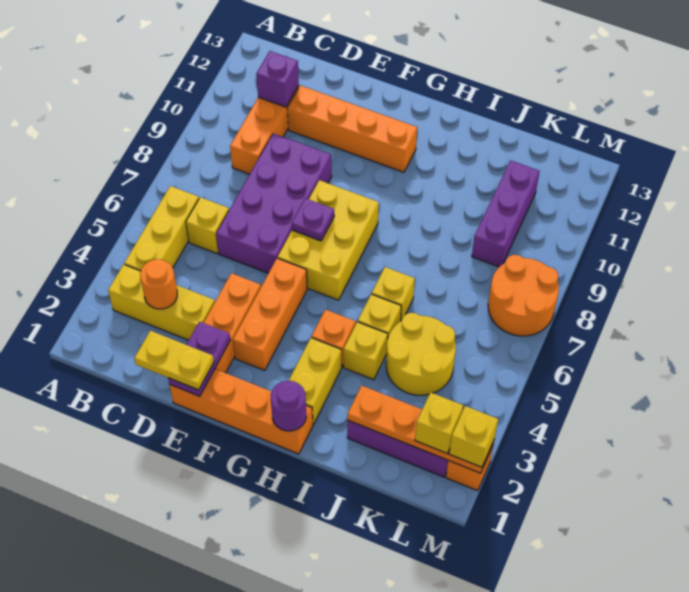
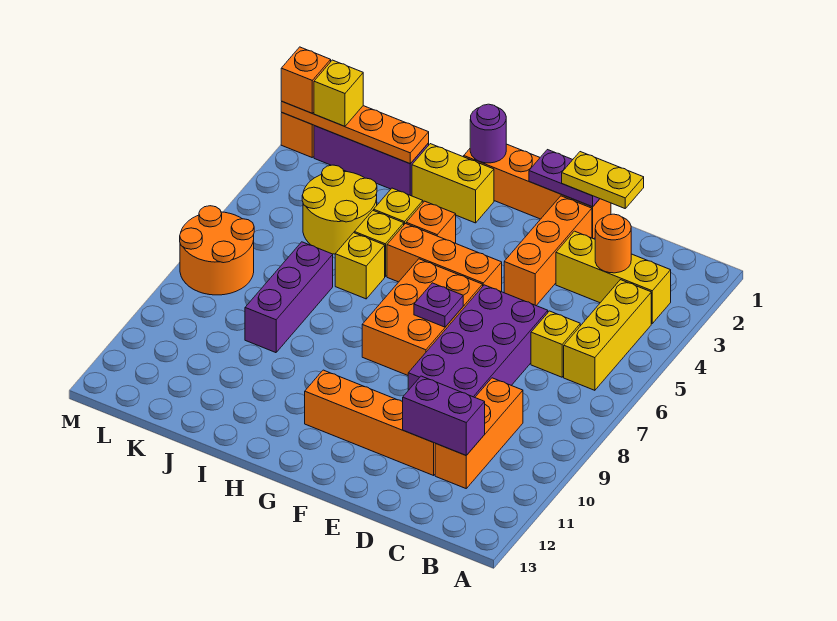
purple brick C11 level 2 -> purple brick C11:D11 level 2
purple plate E1:E2 level 2 -> purple plate E1:F1 level 2
orange brick F3:F5 level 1 -> orange brick F5:H5 level 1
yellow brick F6:G8 level 1 -> orange brick F6:G8 level 1
yellow brick H2:H3 level 1 -> yellow brick H2:I2 level 1
purple brick K9:K11 level 1 -> purple brick J7:J9 level 1
yellow brick M2 level 3 -> orange brick M2 level 3

